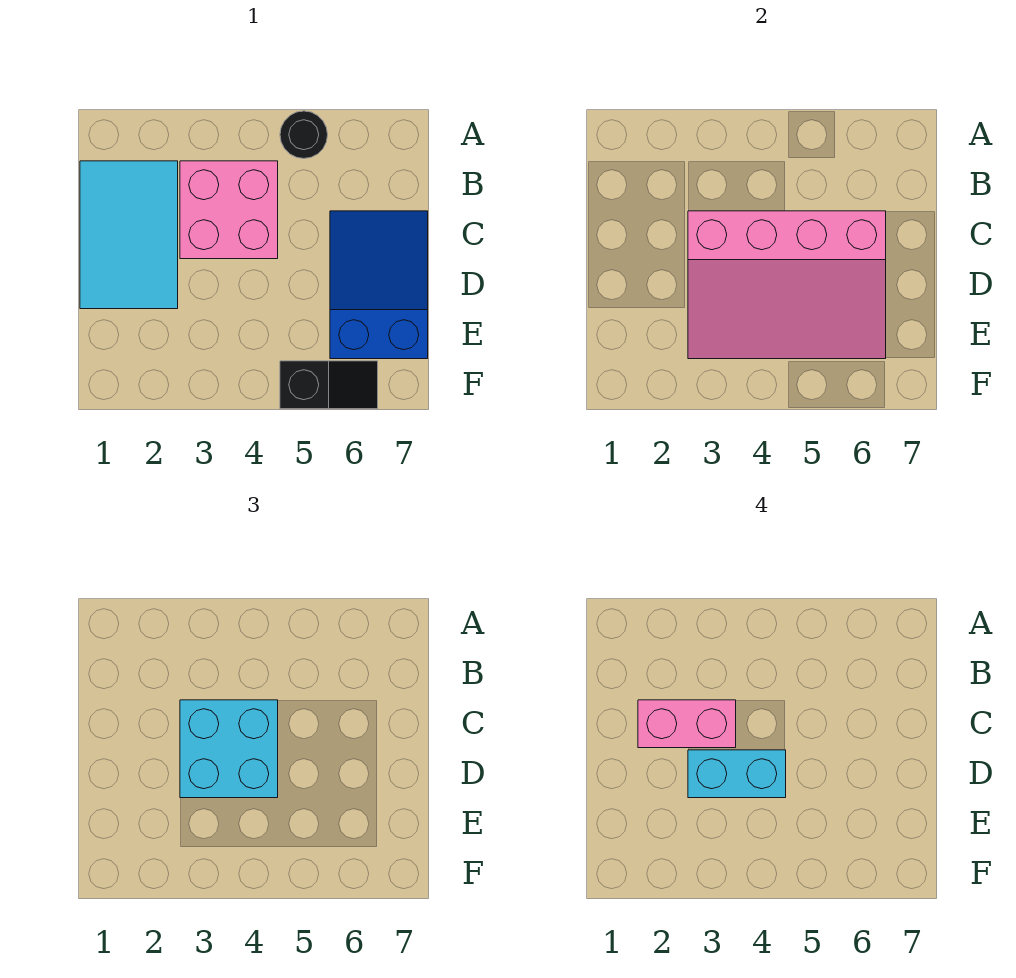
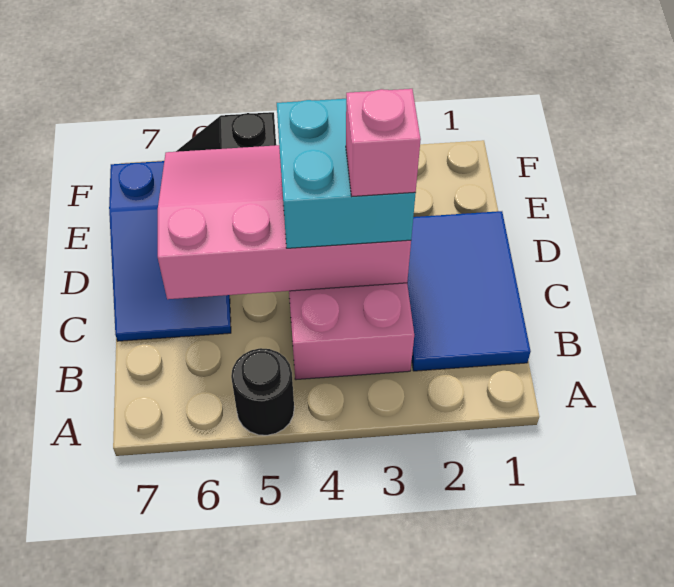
cyan tile B1:D2 level 1 -> blue tile B1:D2 level 1
pink brick C2:C3 level 4 -> pink brick C3 level 4
cyan brick D3:D4 level 4 -> none

